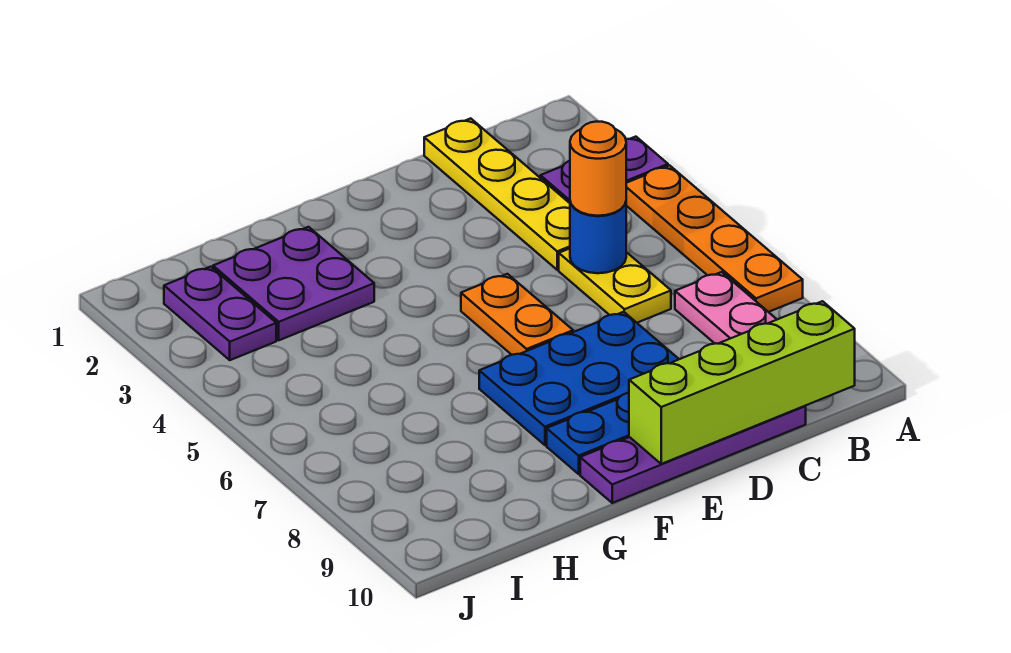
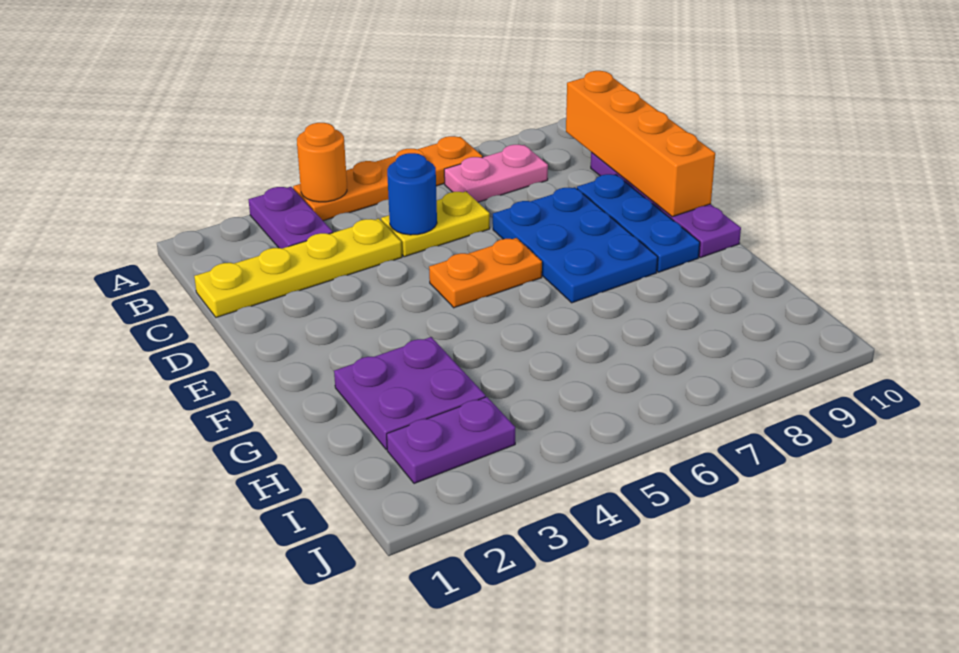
lime brick B10:E10 level 2 -> orange brick B10:E10 level 2
orange round brick C5 level 3 -> orange round brick A4 level 2

